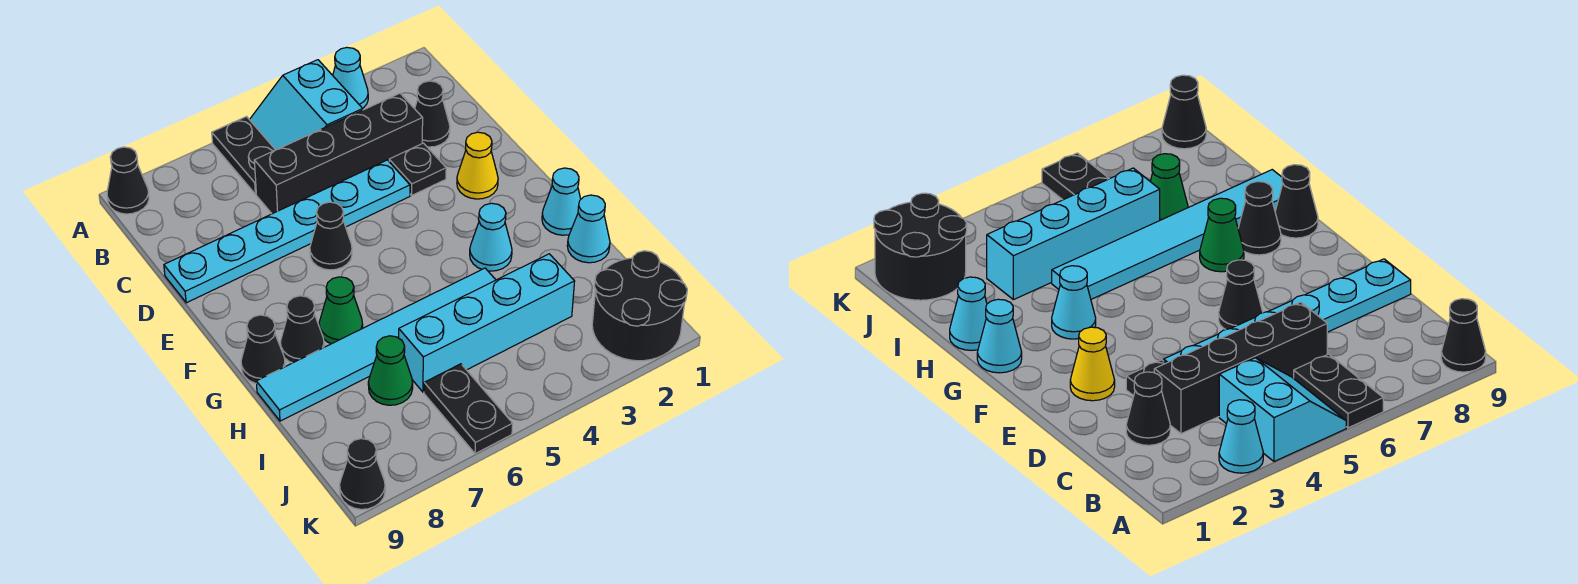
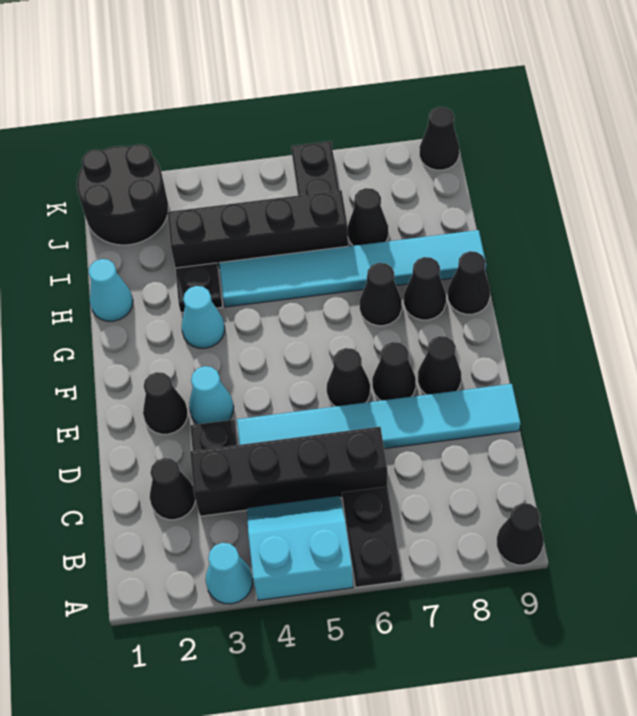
cyan slope A4:B5 level 1 top 4 -> cyan slope A4:B5 level 1 top A
cyan plate D4:D9 level 1 -> cyan tile D4:D9 level 1
yellow cone E2 level 1 -> black cone E2 level 1
none -> black cone E7 level 1
none -> black cone E8 level 1
cyan cone G1 level 1 -> cyan cone E3 level 1
green cone G7 level 1 -> black cone G7 level 1
none -> black plate H3 level 1
cyan brick I3:I6 level 1 -> black brick I3:I6 level 1
green cone I7 level 1 -> black cone I7 level 1

